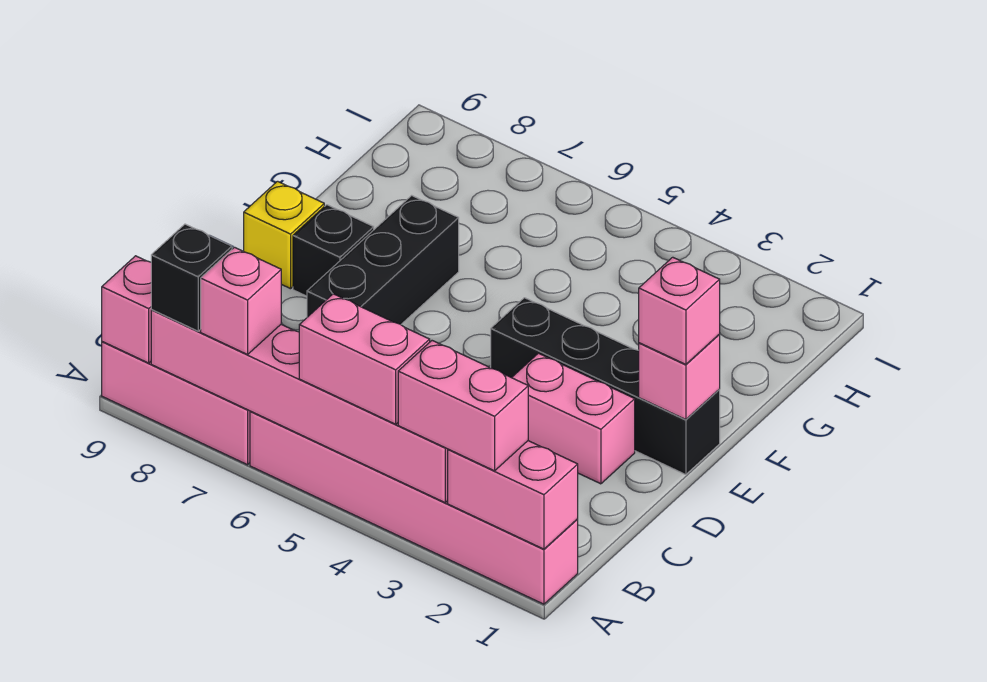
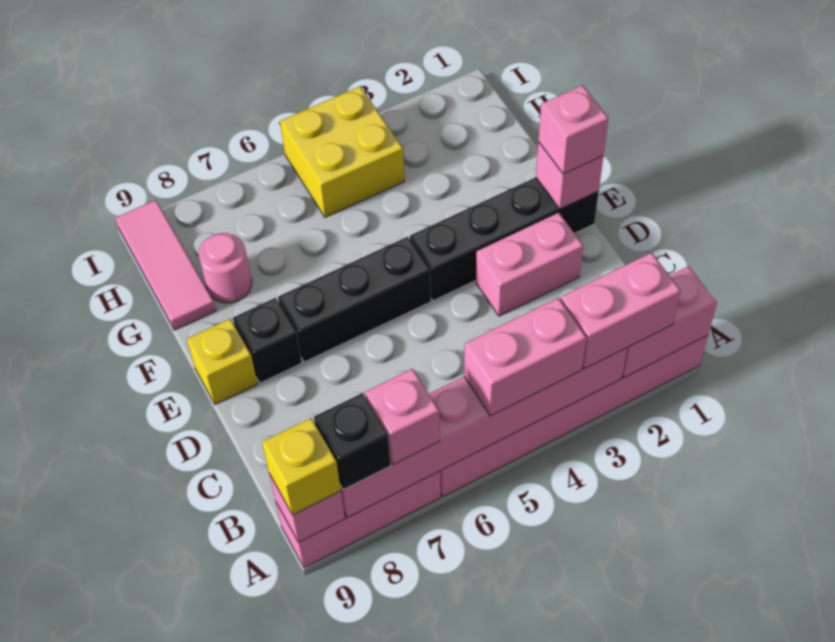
none -> yellow brick A9 level 3
black brick D7:F7 level 1 -> black brick E5:E7 level 1
none -> pink round brick G8 level 1
none -> pink tile G9:I9 level 1
none -> yellow brick H4:I5 level 1

